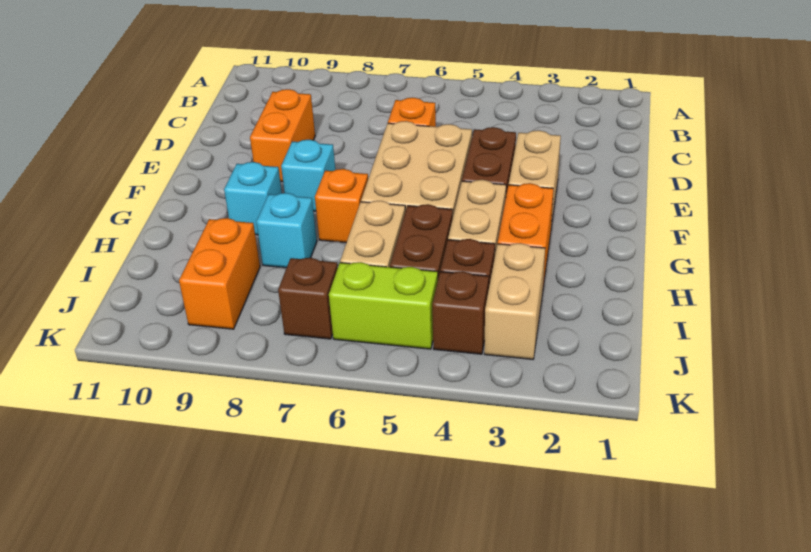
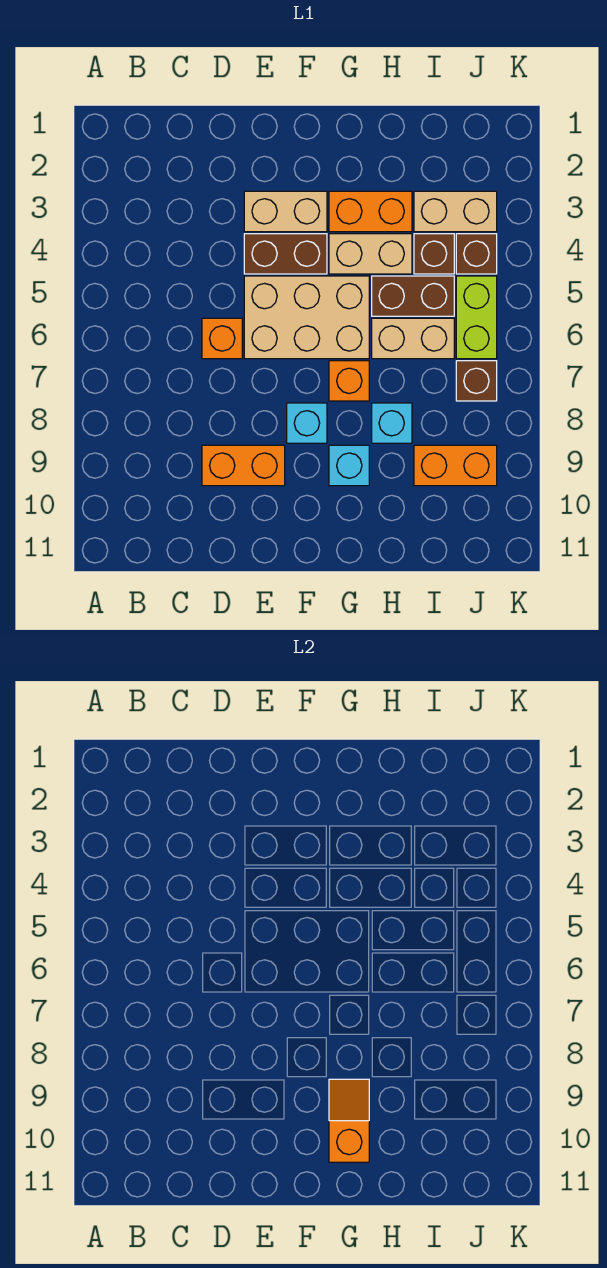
none -> orange slope G9:G10 level 2 top 10

